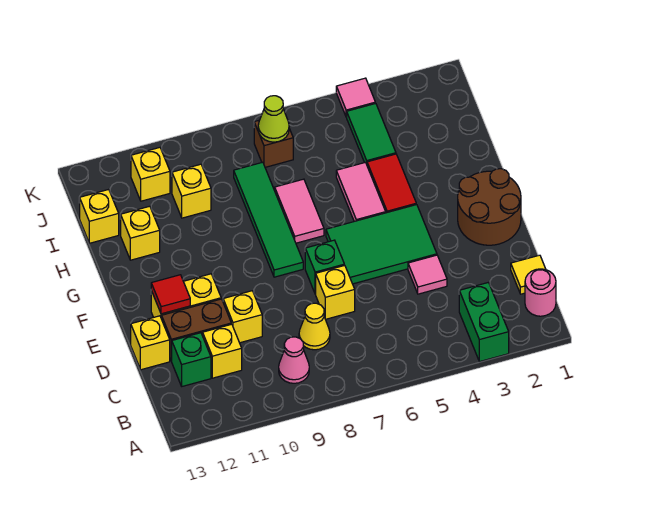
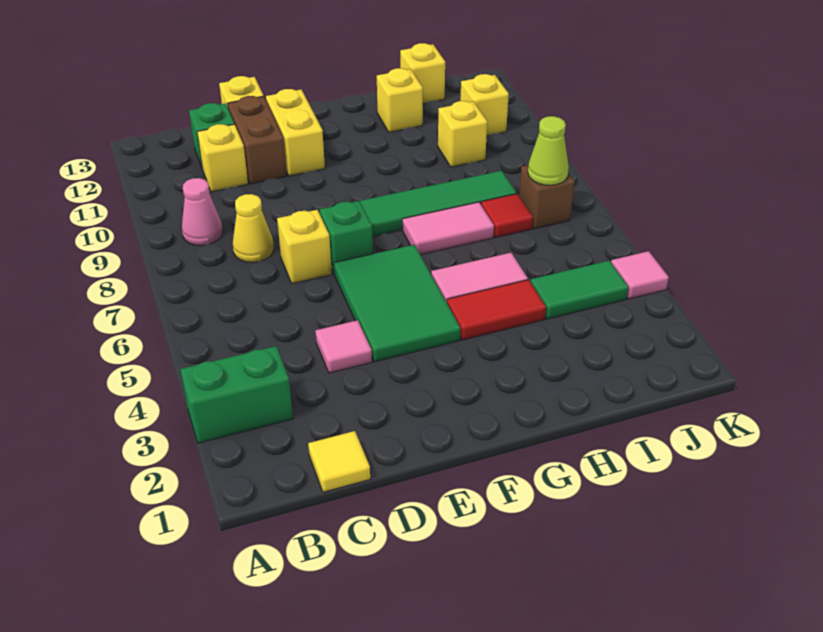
pink round brick B1 level 1 -> none
yellow brick D10 level 1 -> none
brown round brick E1:F2 level 1 -> none
red tile E12 level 2 -> red tile I7 level 1

